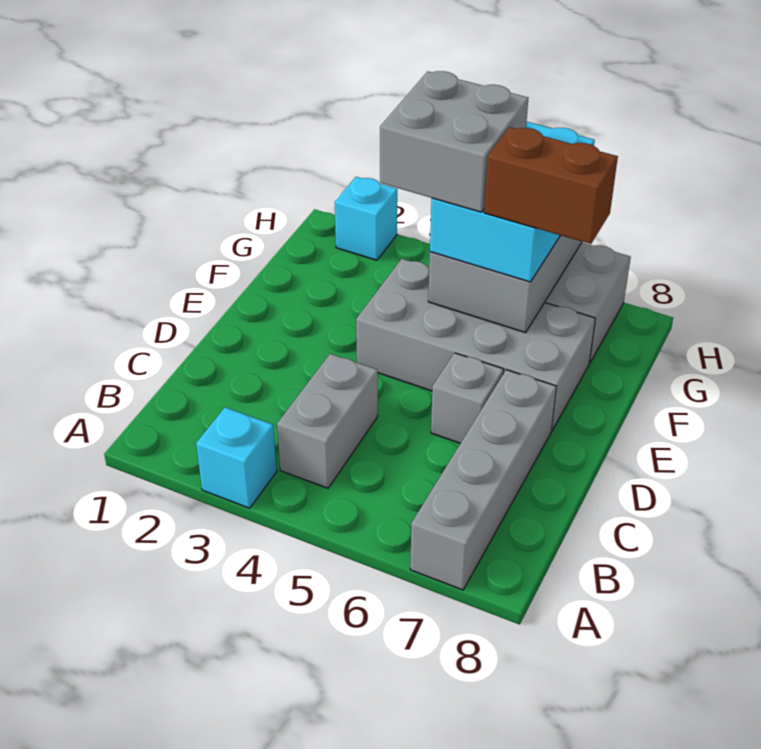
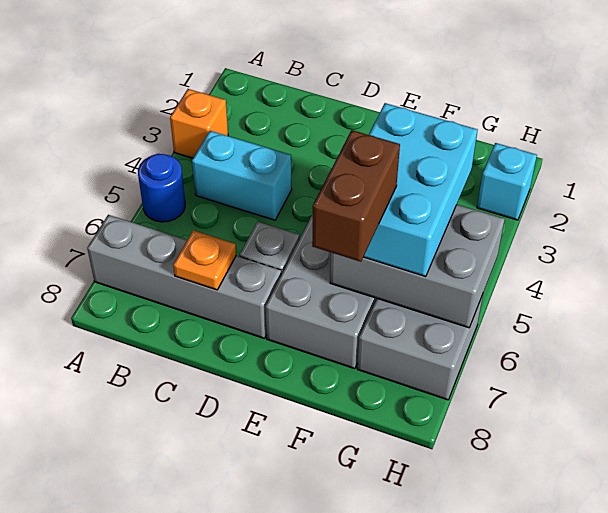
cyan brick A3 level 1 -> orange brick A3 level 1
none -> blue round brick A5 level 1
grey brick B4:C4 level 1 -> cyan brick B4:C4 level 1
none -> orange plate C7 level 2
grey brick F4:G5 level 4 -> none
cyan brick F5:H6 level 3 -> cyan brick F4:G6 level 3

